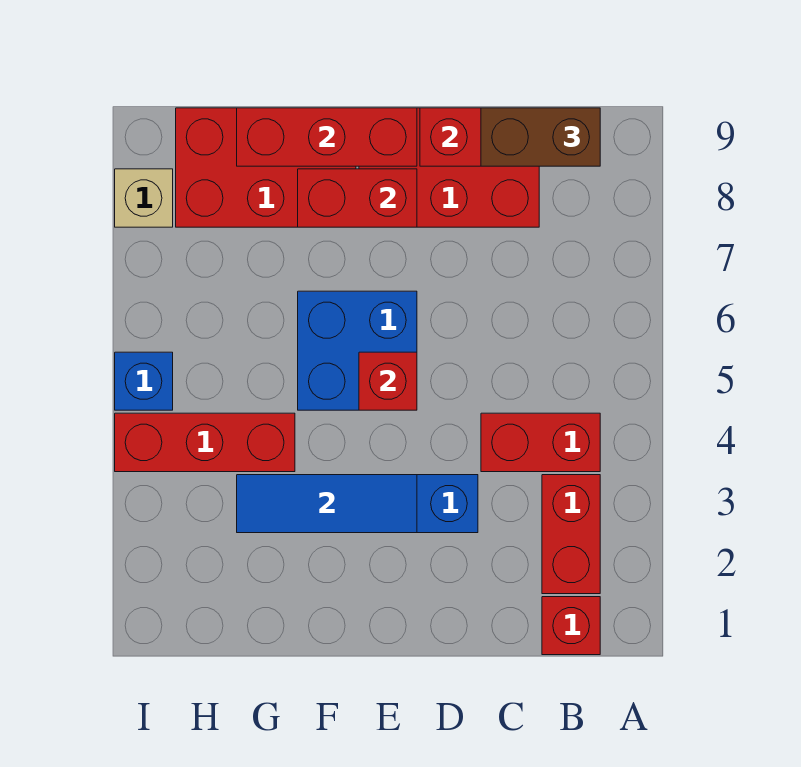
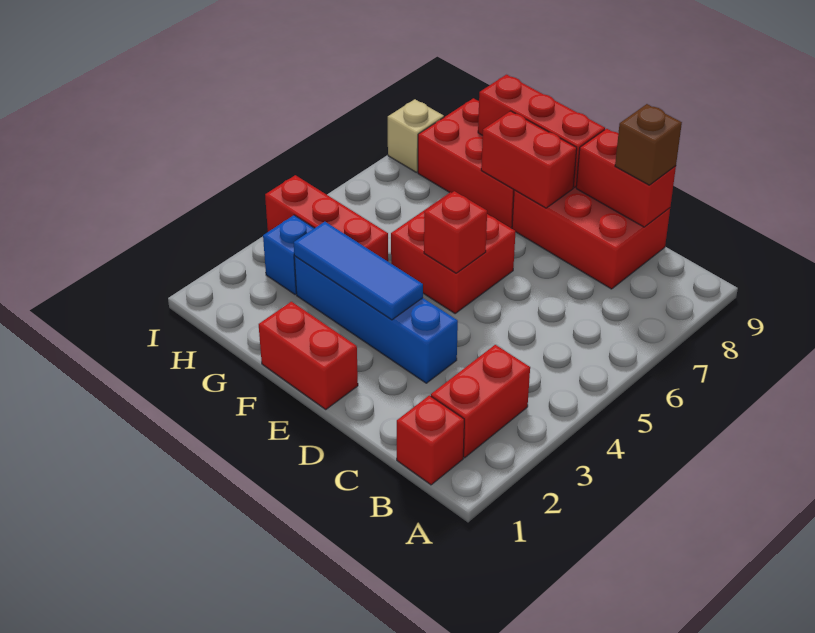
red brick B4:C4 level 1 -> red brick E1:F1 level 1
brown brick B9:C9 level 3 -> brown brick C9 level 3
blue brick E5:F6 level 1 -> red brick E5:F6 level 1
blue brick I5 level 1 -> blue brick H3 level 1

